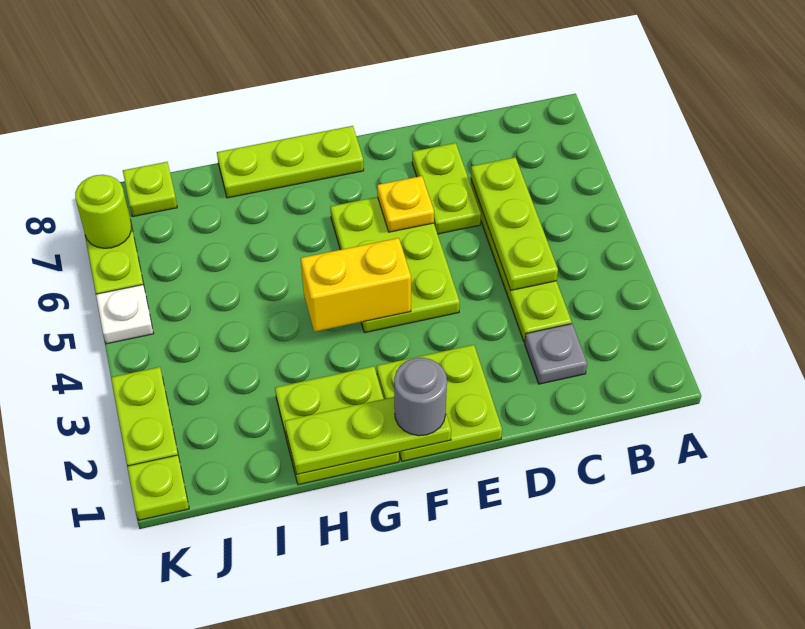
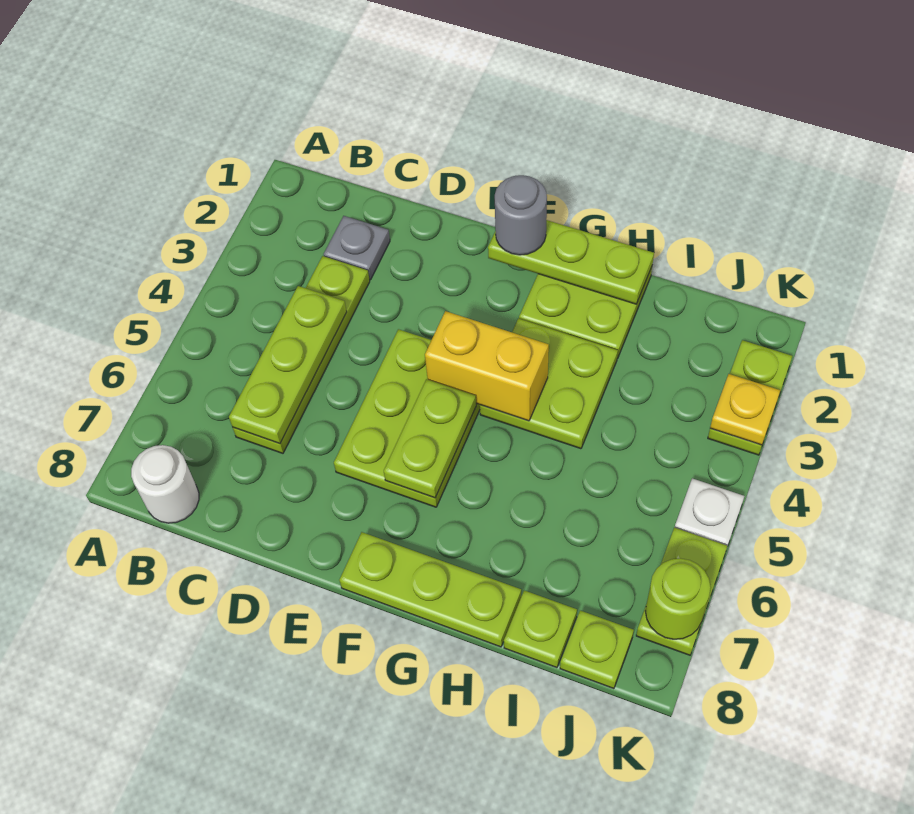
none -> white round brick B8 level 1
lime plate D6:D7 level 1 -> lime plate F5:F6 level 2
lime plate E1:F2 level 1 -> lime plate G3:H4 level 1
yellow plate E6 level 2 -> yellow plate K3 level 2
lime plate K1 level 1 -> lime plate I8 level 1

